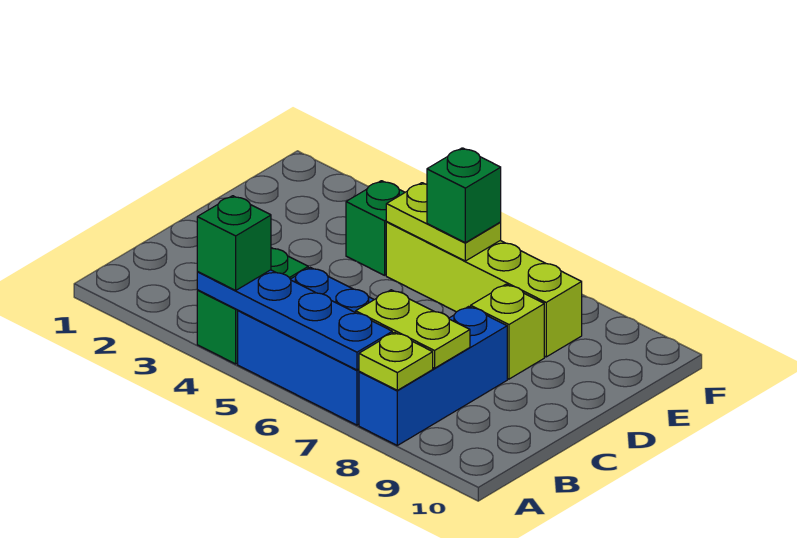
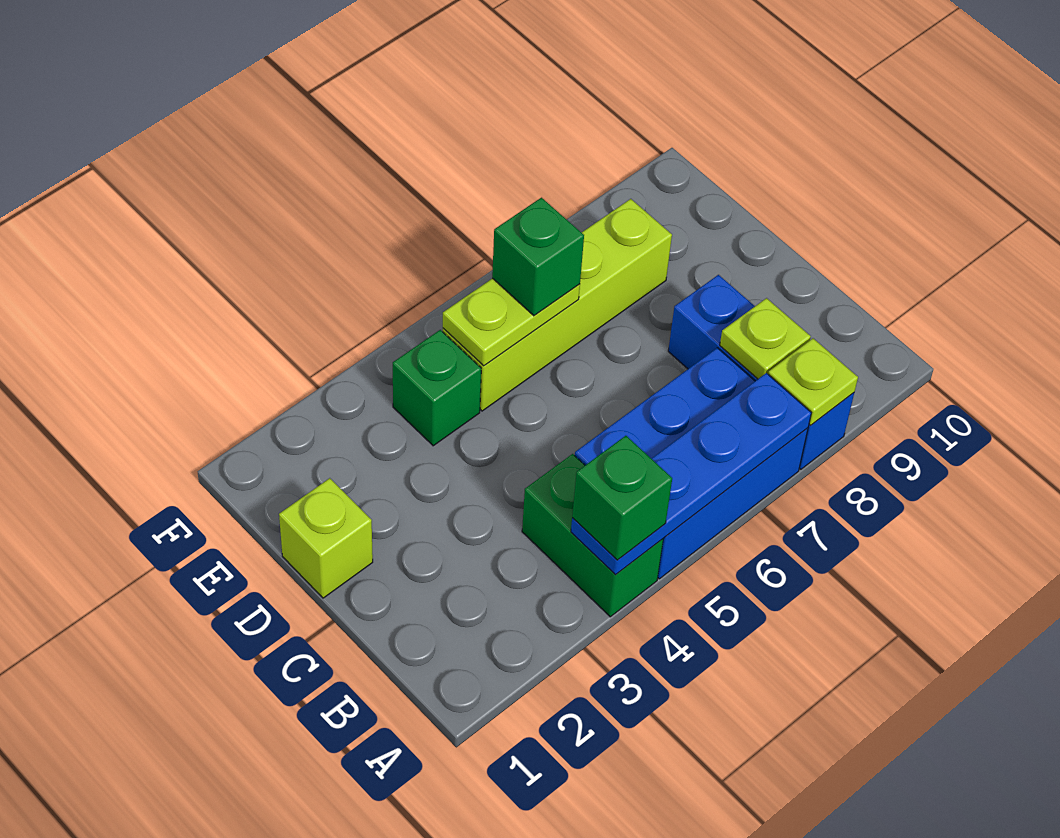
lime plate B7:B8 level 2 -> lime plate B8 level 2
lime brick D8 level 1 -> lime brick D1 level 1

